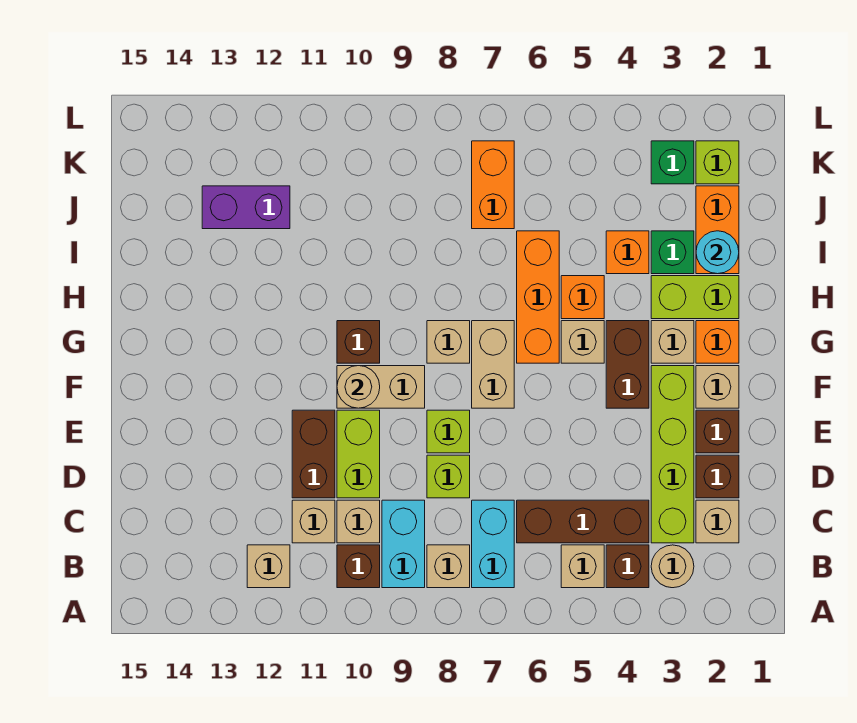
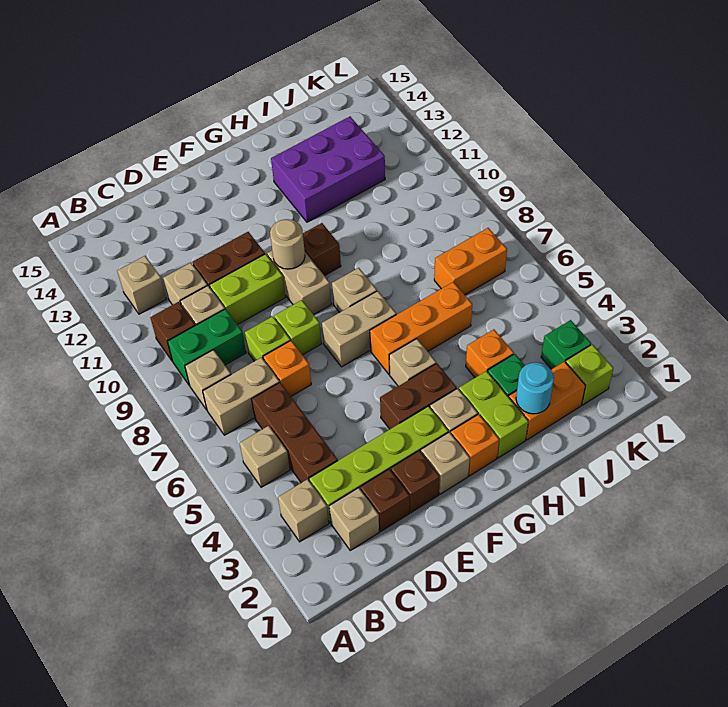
tan round brick B3 level 1 -> tan brick B3 level 1
brown brick B4 level 1 -> none
cyan brick B7:C7 level 1 -> tan brick B7:C7 level 1
cyan brick B9:C9 level 1 -> green brick B9:C9 level 1
orange brick H5 level 1 -> orange brick D7 level 1
purple brick J12:J13 level 1 -> purple brick H12:J13 level 1

